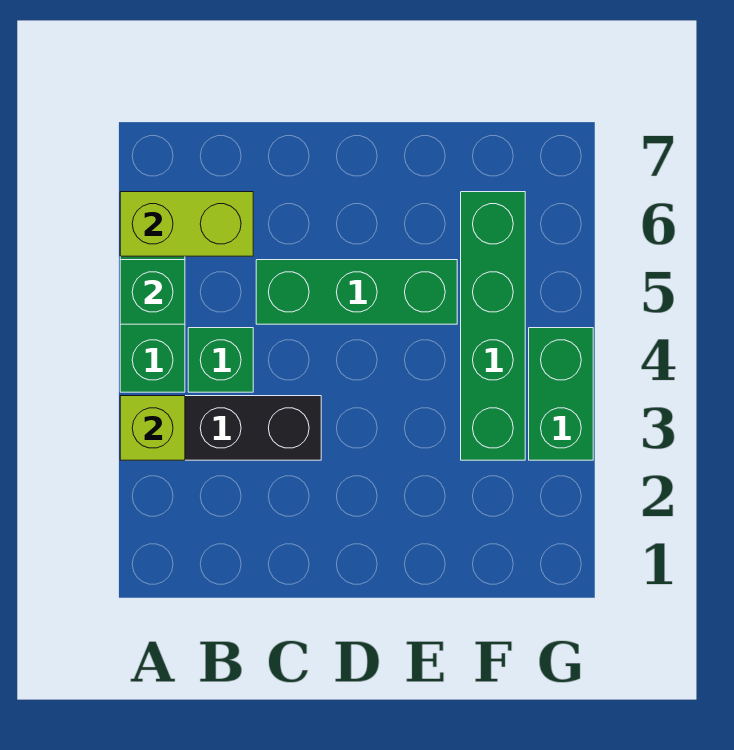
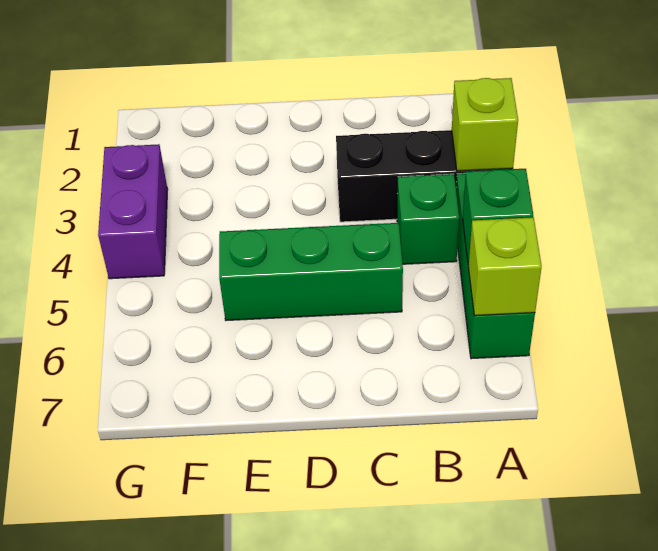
lime brick A6:B6 level 2 -> lime brick A6 level 2
green brick F3:F6 level 1 -> none
green brick G3:G4 level 1 -> purple brick G3:G4 level 1

